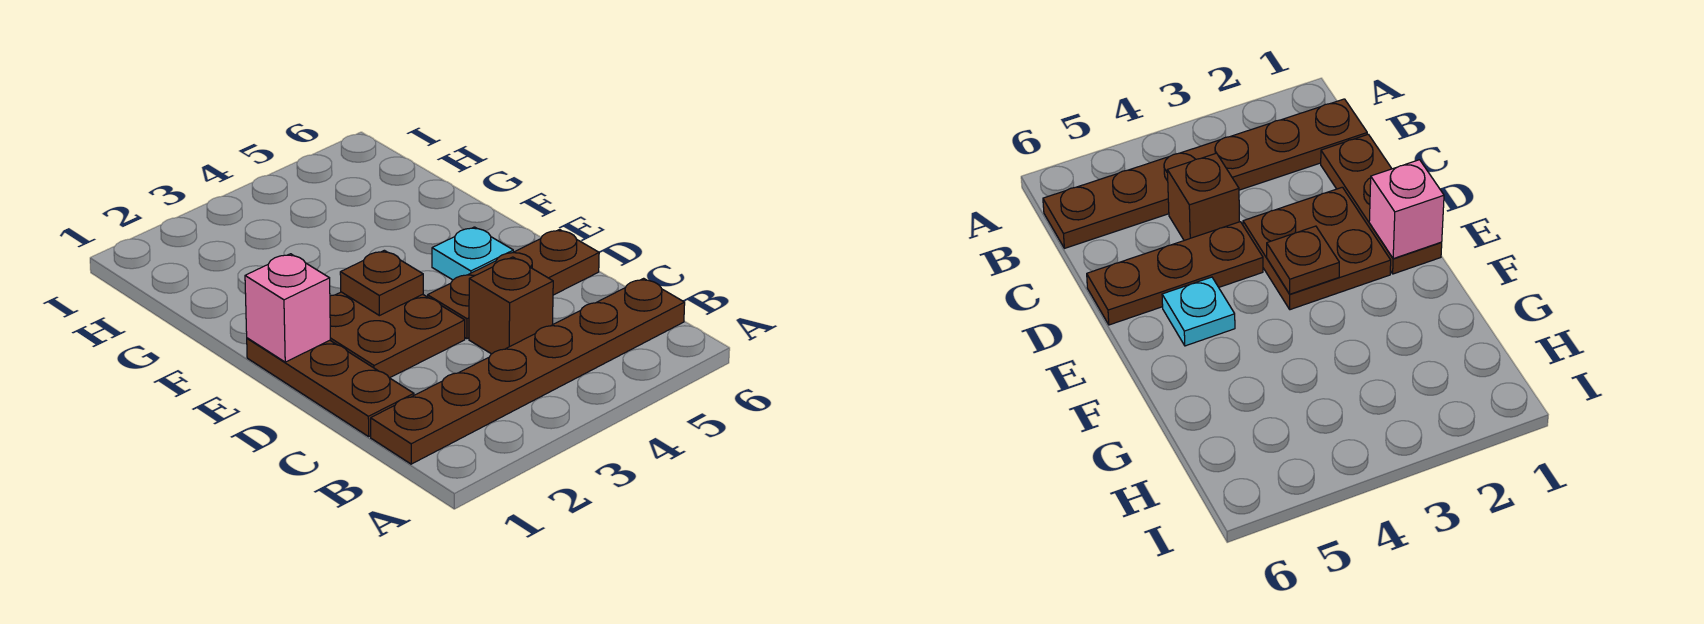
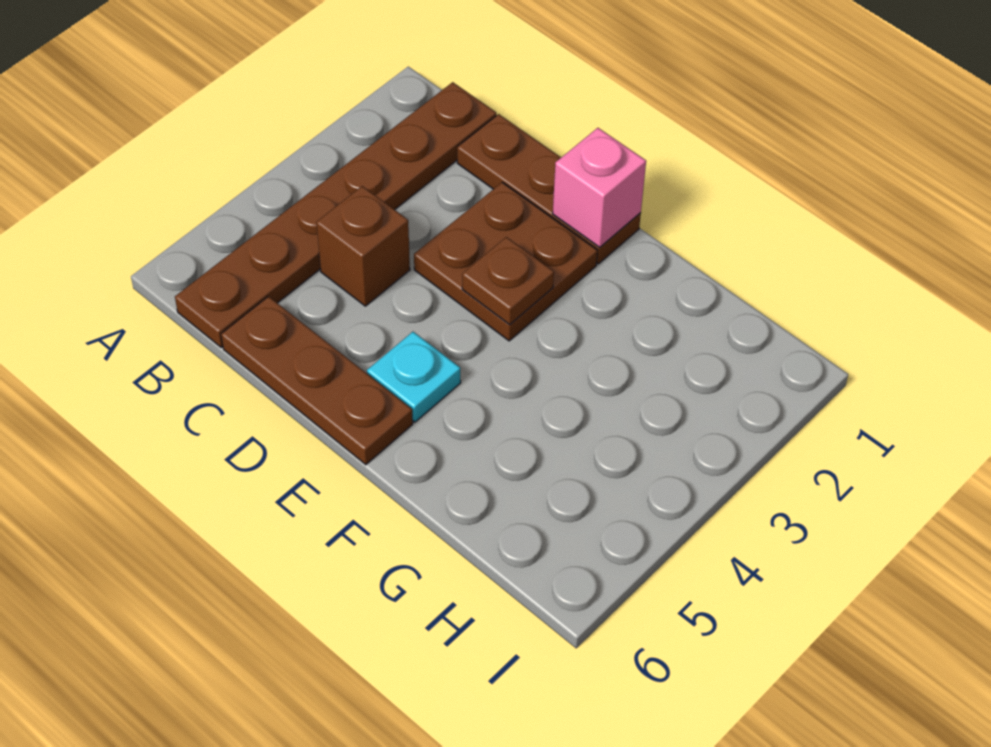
brown plate D4:D6 level 1 -> brown plate C6:E6 level 1

